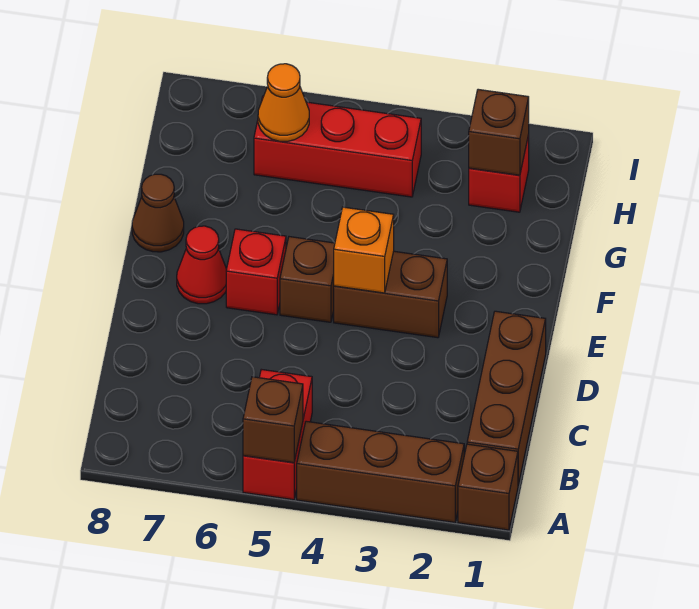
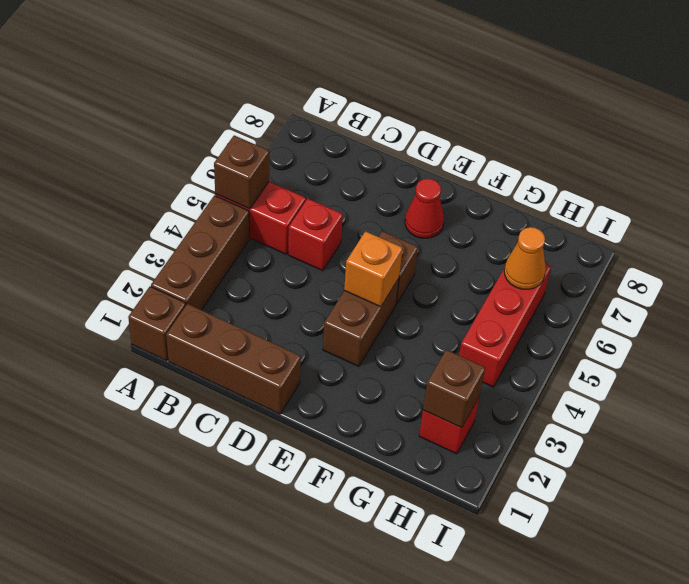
red brick E6 level 1 -> red brick C5 level 1
brown cone F8 level 1 -> none

